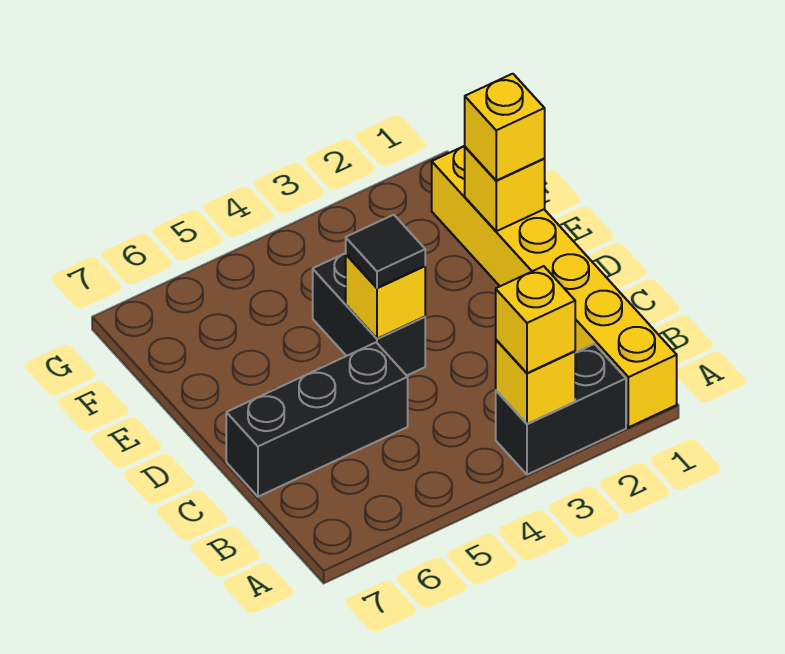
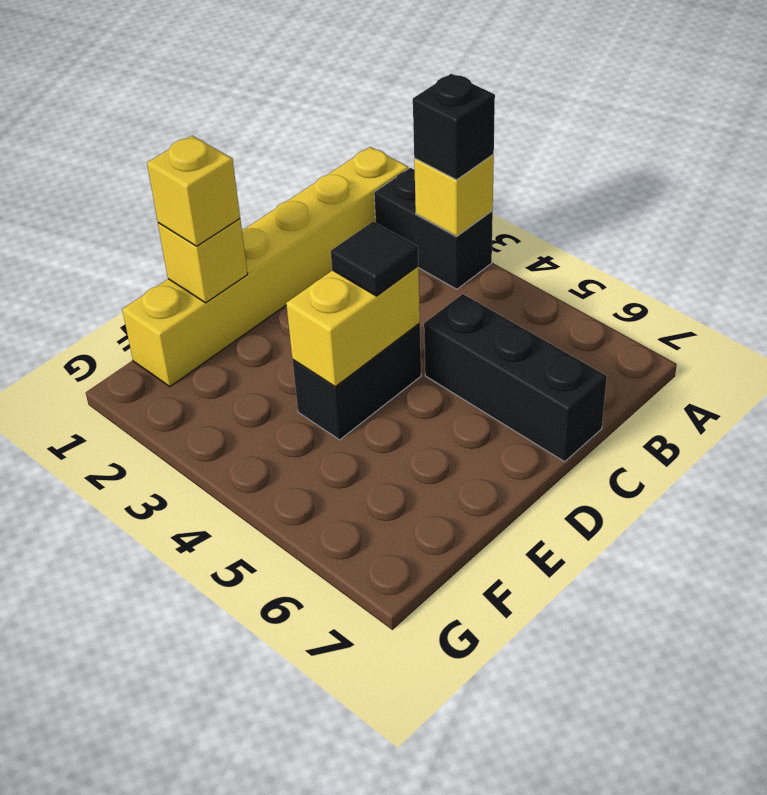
yellow brick A3 level 3 -> black brick A3 level 3
yellow brick D4 level 2 -> yellow brick D4:E4 level 2

